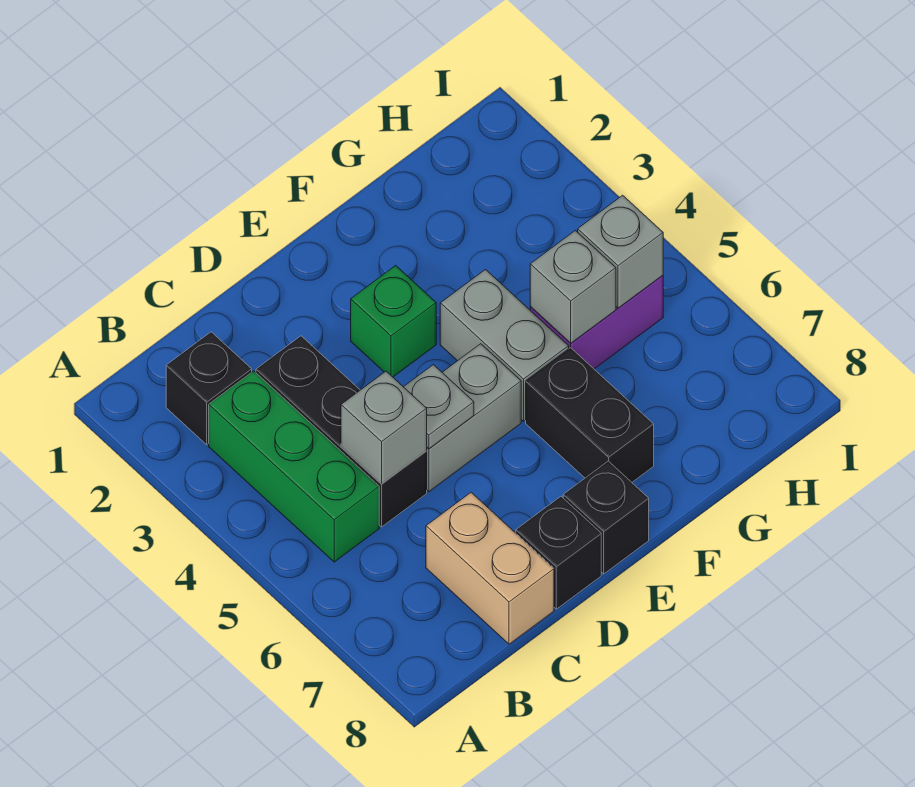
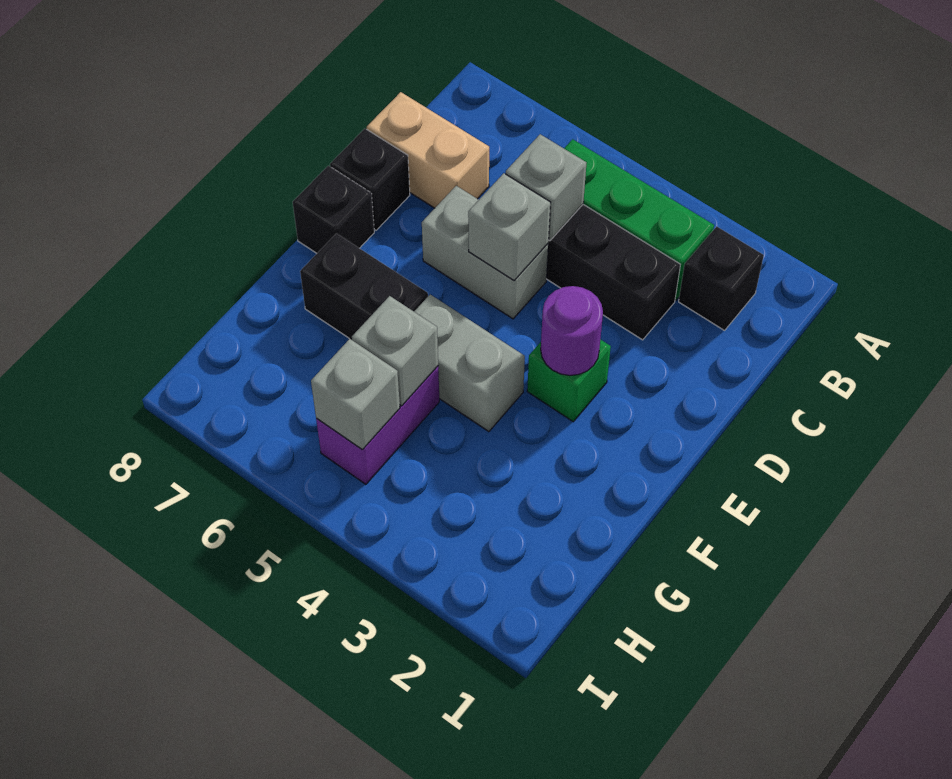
grey brick D5:E5 level 1 -> grey brick D5:D6 level 1
grey plate D5 level 2 -> grey brick D5 level 2
none -> purple round brick E3 level 2

